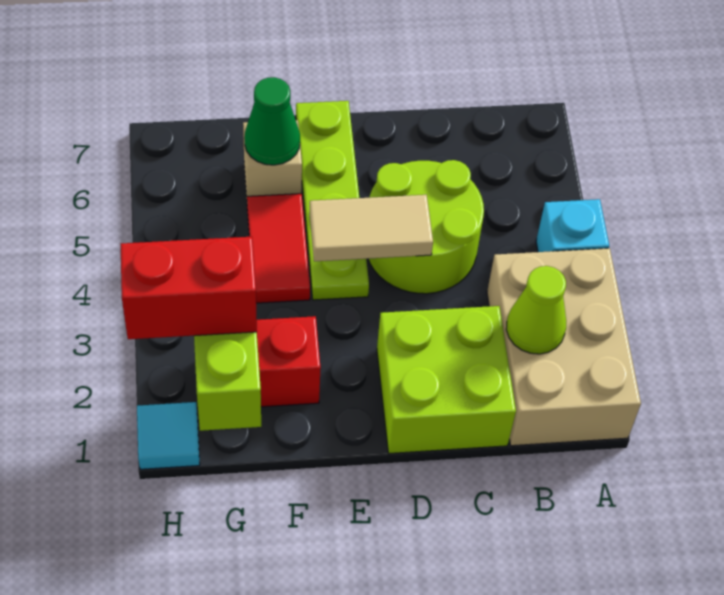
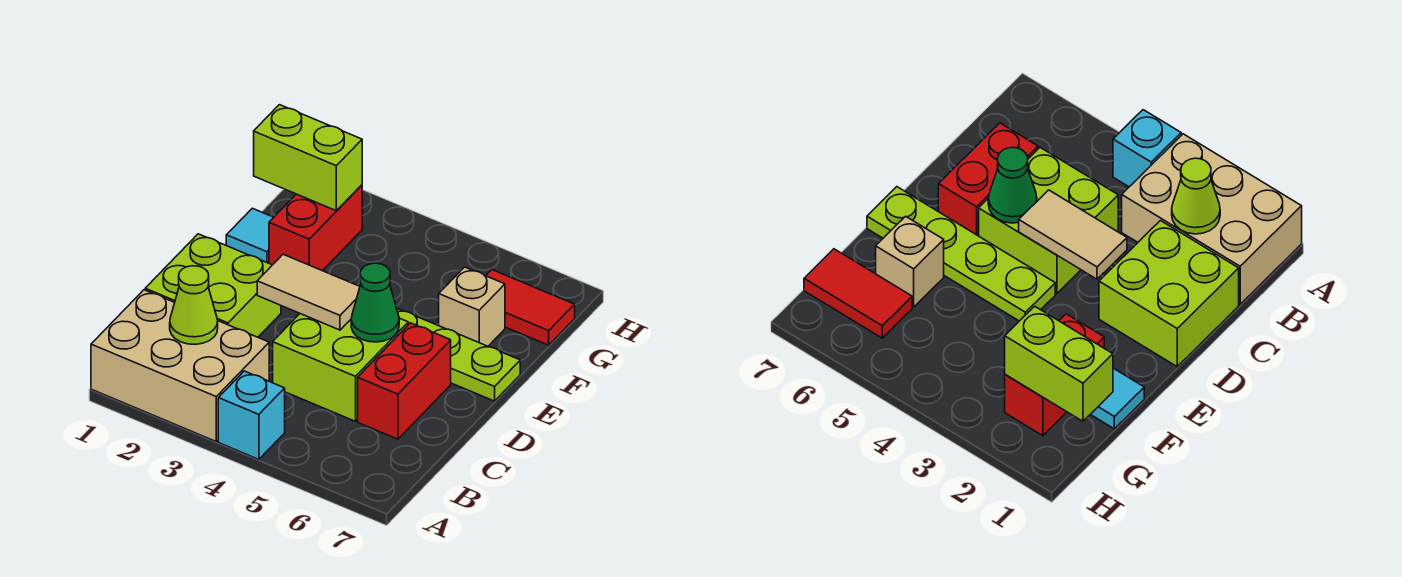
lime round brick C4:D5 level 1 -> lime brick C4:D5 level 1
tan tile D4:E4 level 2 -> tan tile D3:D4 level 2
red tile F4:F5 level 1 -> red tile G6:G7 level 1
green cone F6 level 2 -> green cone D5 level 2
red brick G2:H2 level 3 -> red brick C6:D6 level 1
cyan tile H1 level 1 -> cyan tile F1 level 1

